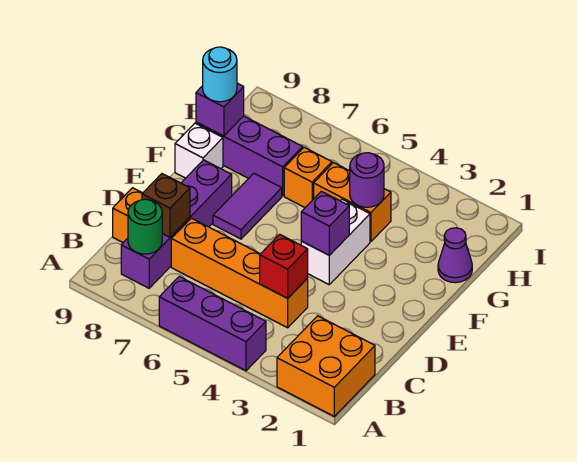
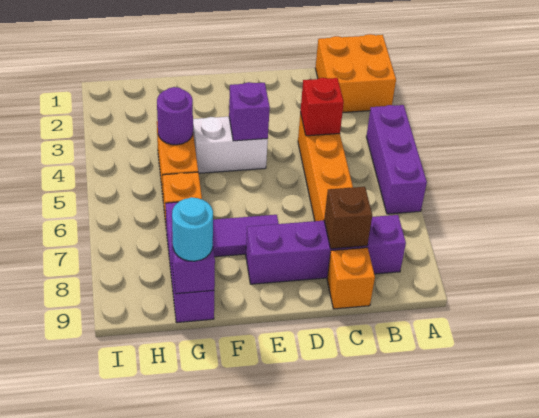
green round brick B8 level 2 -> none
white brick F9 level 1 -> none
purple cone G1 level 1 -> none

